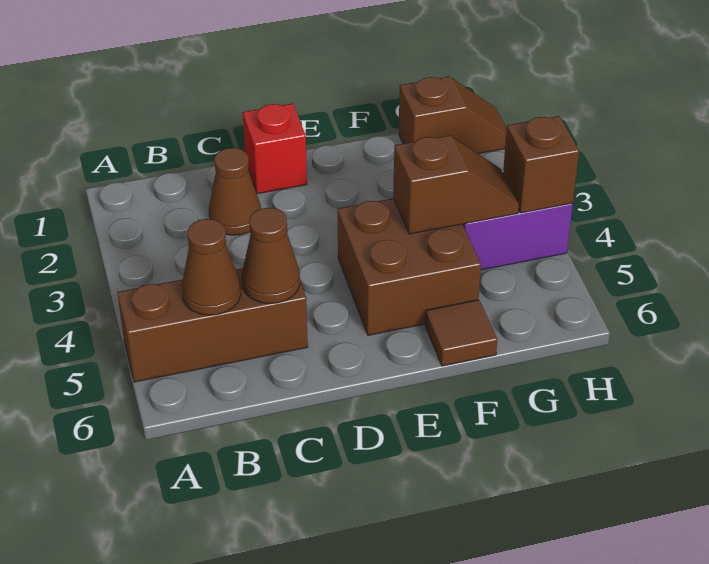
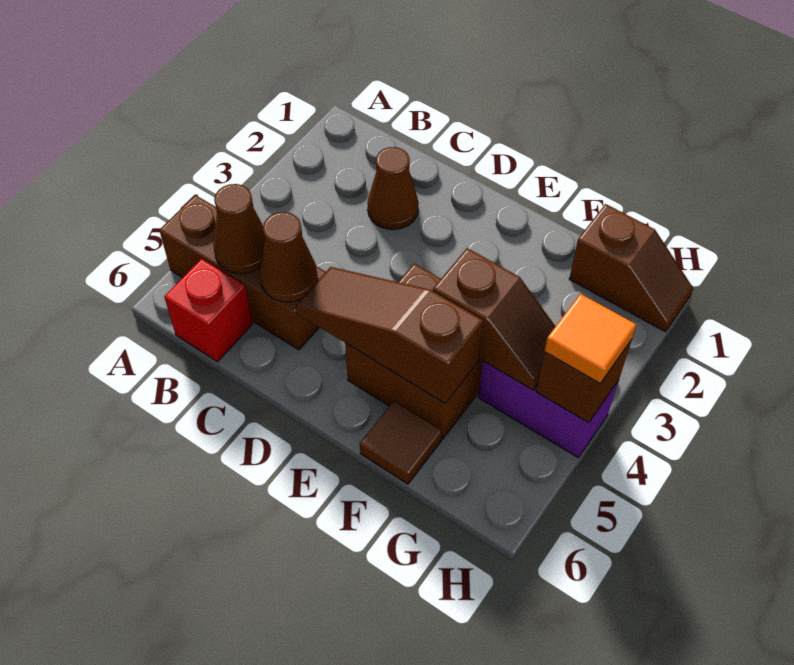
red brick D1 level 1 -> red brick B6 level 1
none -> brown slope D5:F5 level 2 top F
none -> orange tile H4 level 3

